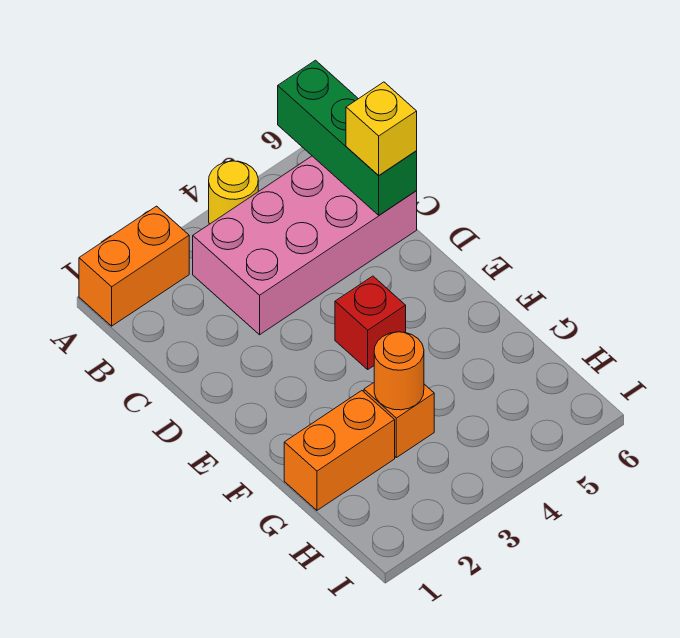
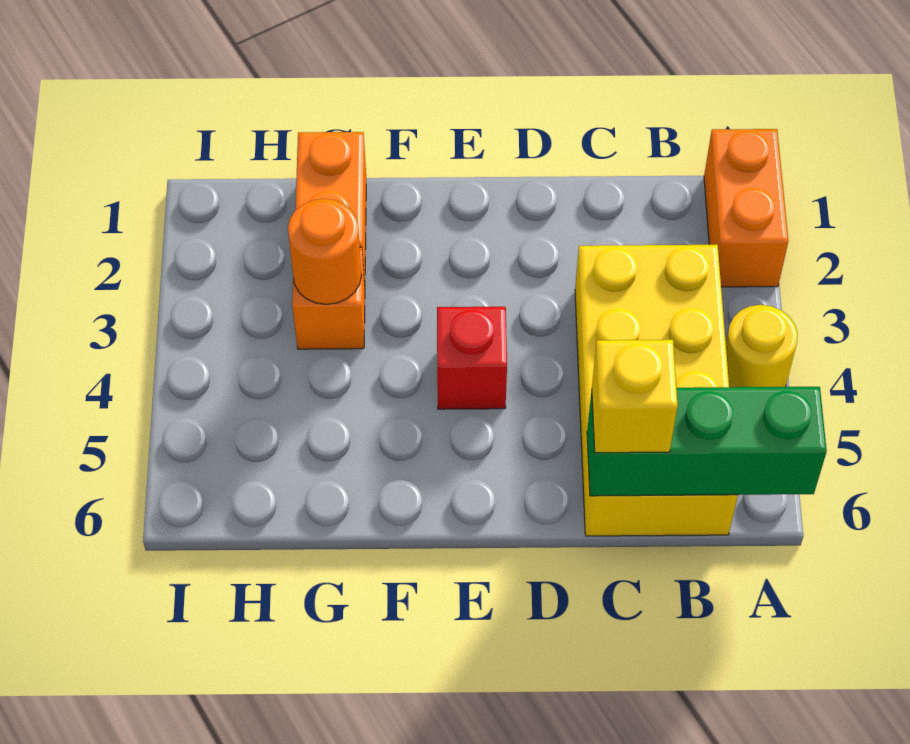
pink brick B3:C6 level 1 -> yellow brick B3:C6 level 1

